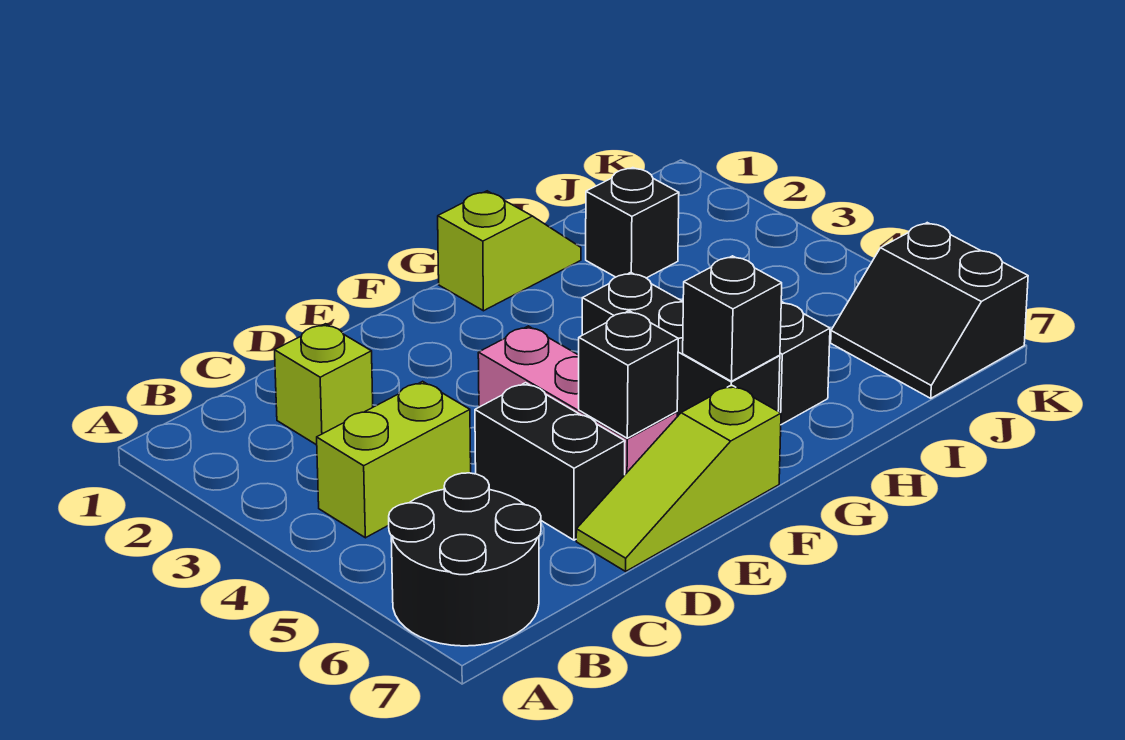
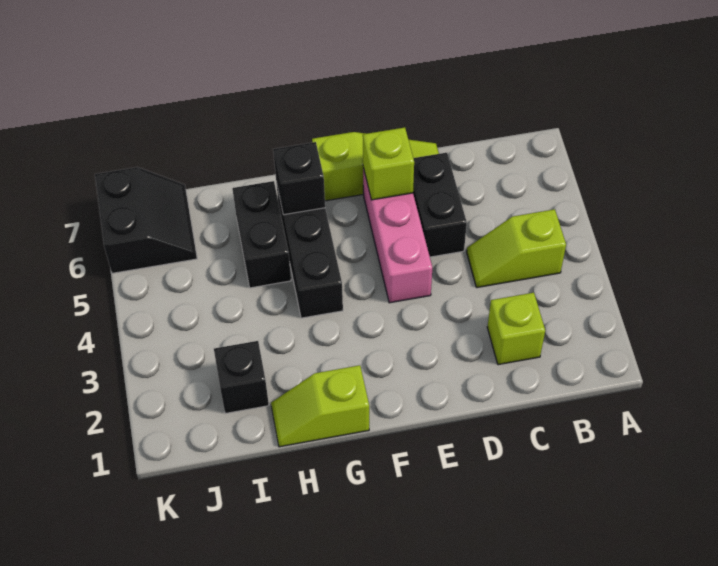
black round brick A6:B7 level 1 -> none
lime brick B4:C4 level 1 -> lime slope B4:C4 level 1 top B
black brick E6 level 2 -> lime brick E6 level 2

